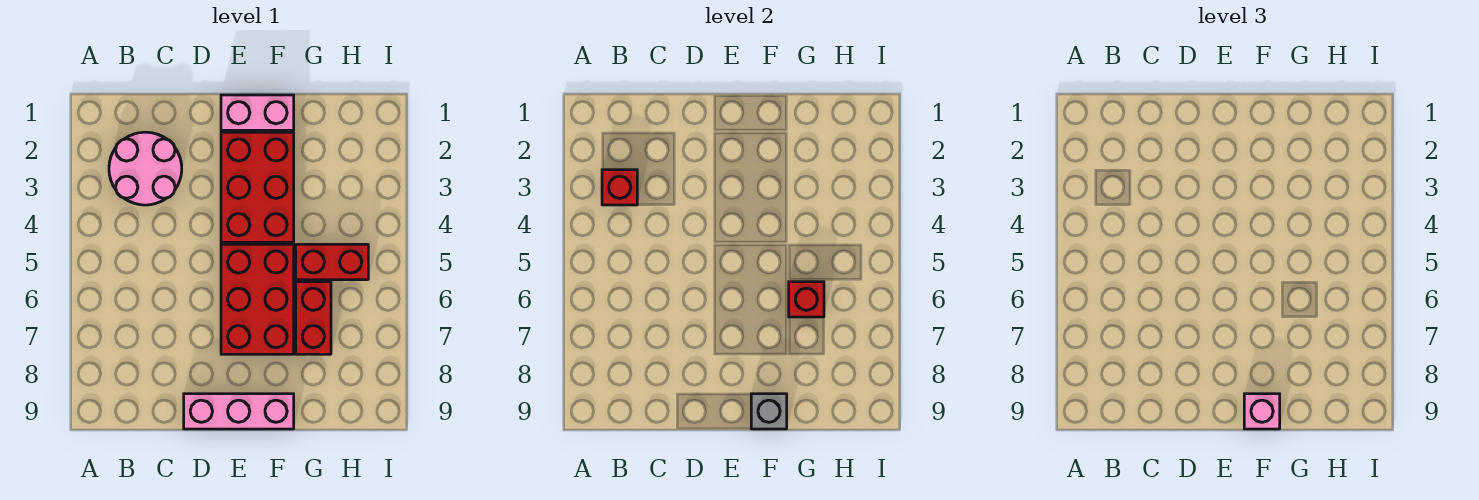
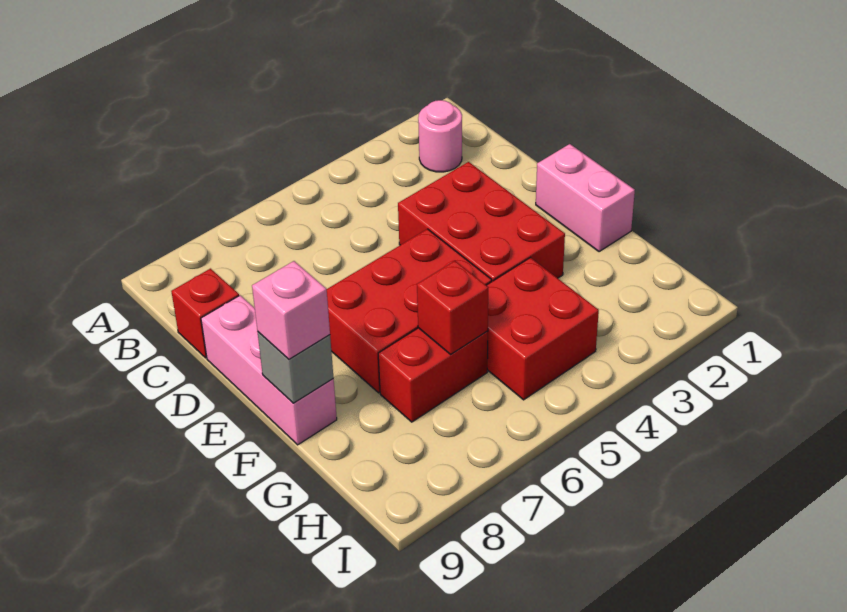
pink round brick B2:C3 level 1 -> pink round brick B2 level 1
red brick B3 level 2 -> red brick C9 level 1
red brick E2:F4 level 1 -> red brick D3:F4 level 1
red brick G5:H5 level 1 -> red brick G4:H5 level 1

